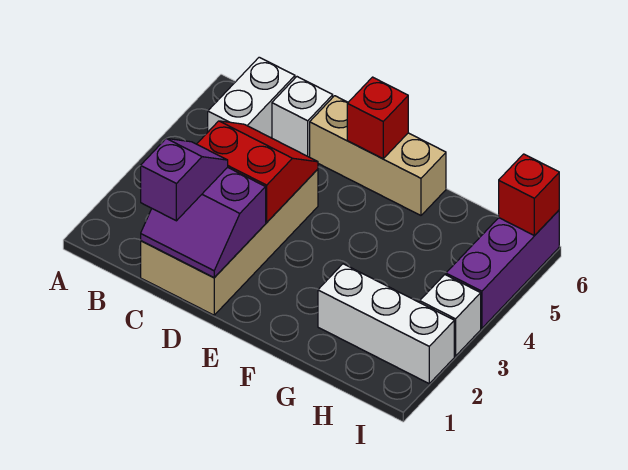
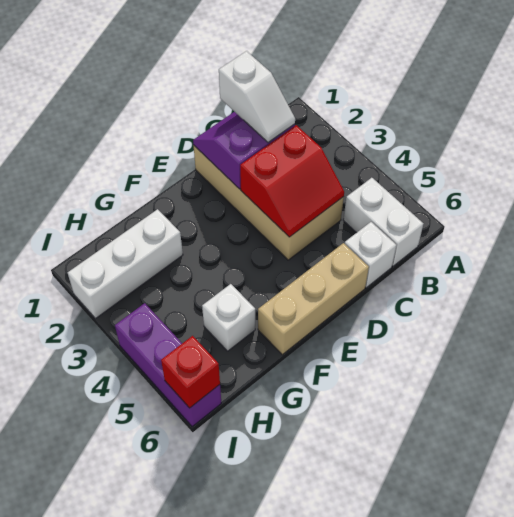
purple slope C1:C2 level 3 top 1 -> white slope C1:C2 level 3 top 1
red brick E6 level 2 -> none
white brick I3 level 1 -> white brick G5 level 1

